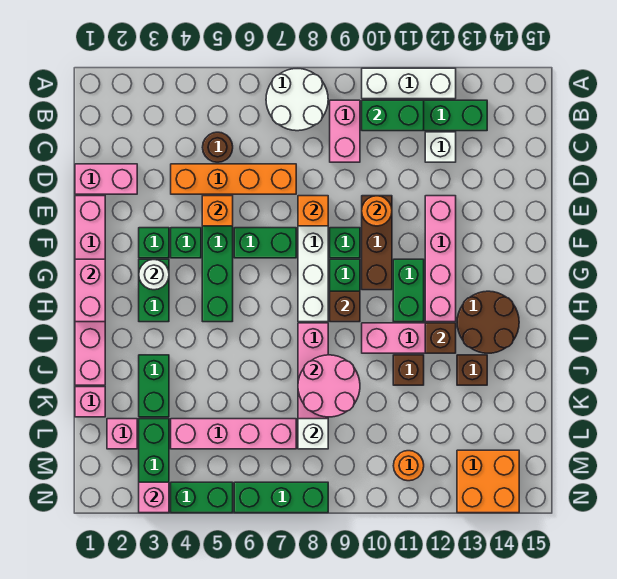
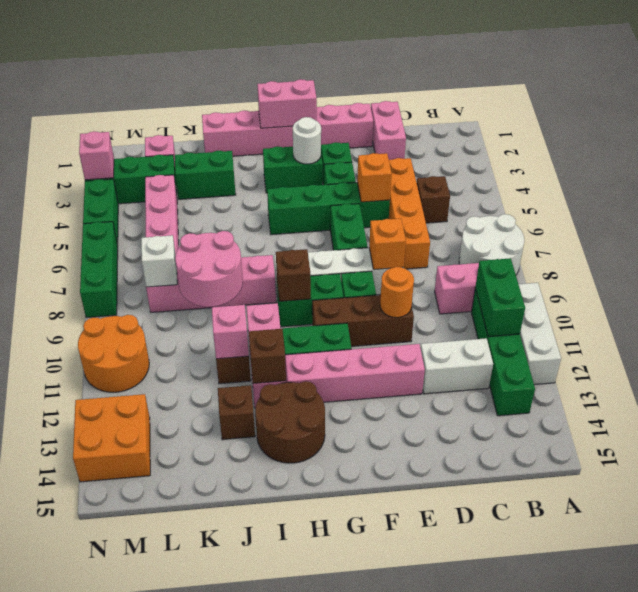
brown round brick C5 level 1 -> brown brick C5 level 1
white brick C12 level 1 -> white brick C12:D12 level 1
pink brick K1 level 1 -> pink brick J11 level 2
orange round brick M11 level 1 -> orange round brick M10:N11 level 1

